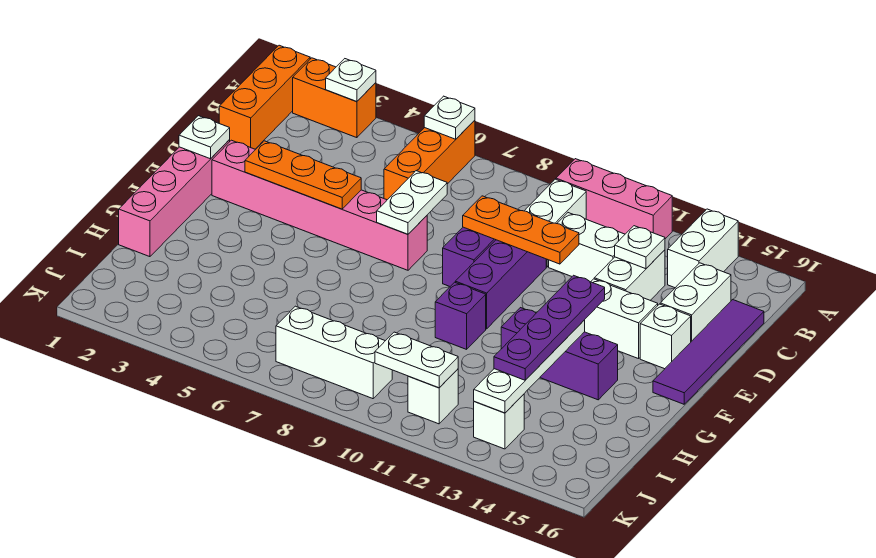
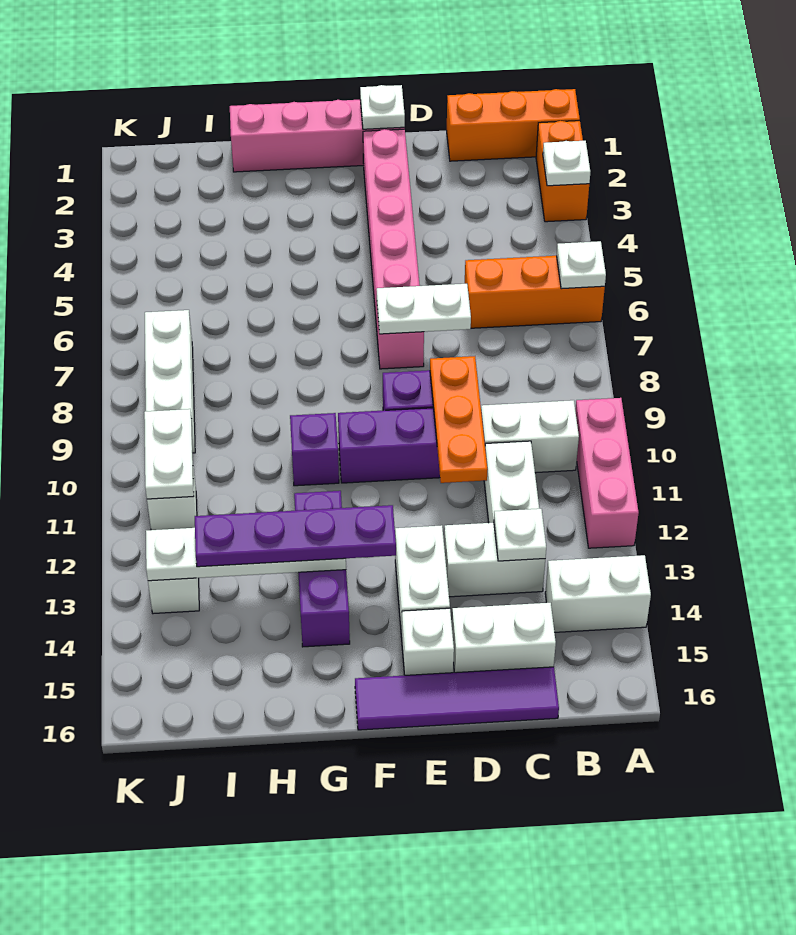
orange plate E3:E5 level 2 -> none

